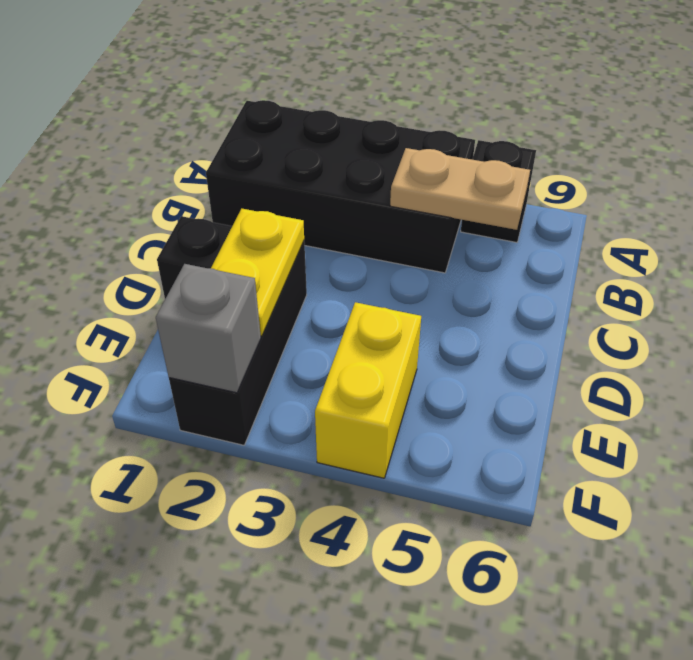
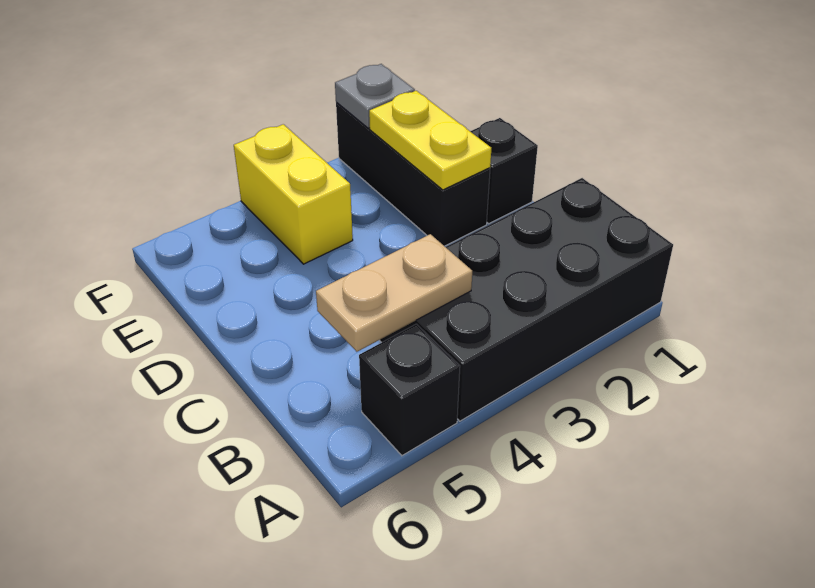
grey brick F2 level 2 -> grey plate F2 level 2

